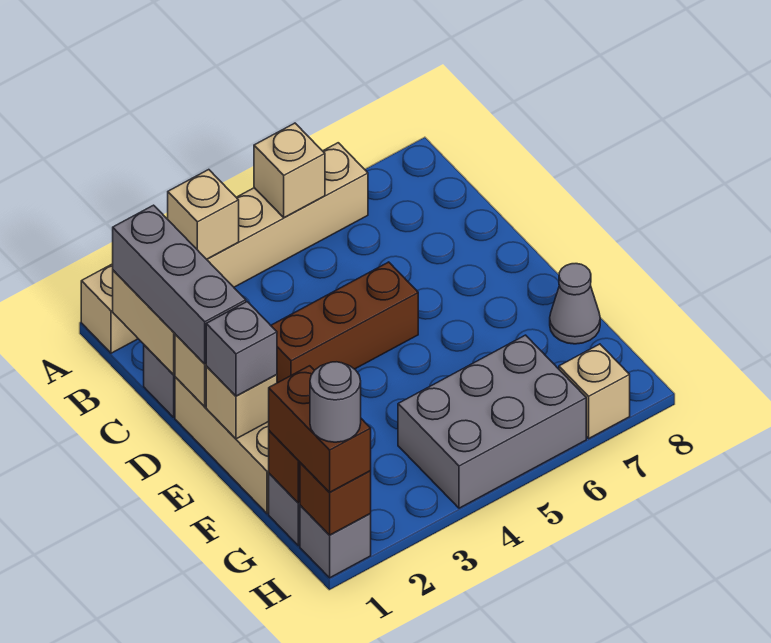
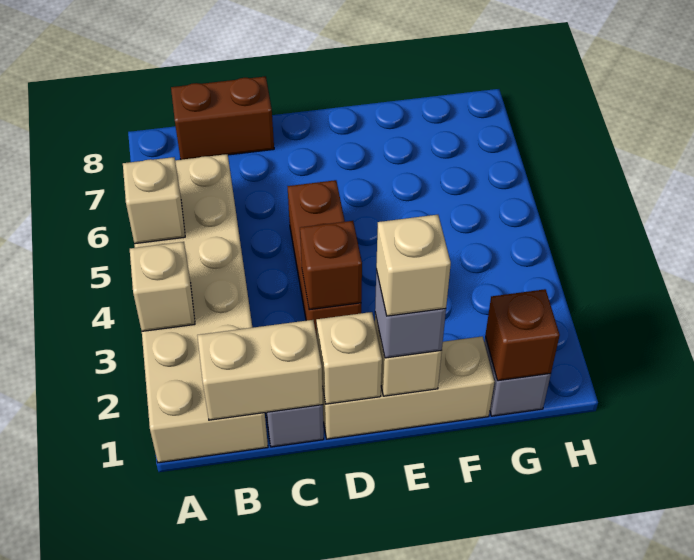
tan brick A1:A6 level 1 -> tan brick A1:B6 level 1
grey brick B1:D1 level 3 -> none
grey cone F8 level 1 -> none
brown brick G1:H1 level 3 -> brown brick B8:C8 level 1
grey brick G4:H6 level 1 -> none
grey brick H1 level 1 -> none
brown brick H1 level 2 -> brown brick D3 level 2
grey round brick H1 level 4 -> none
tan brick H7 level 1 -> tan brick E1 level 4

